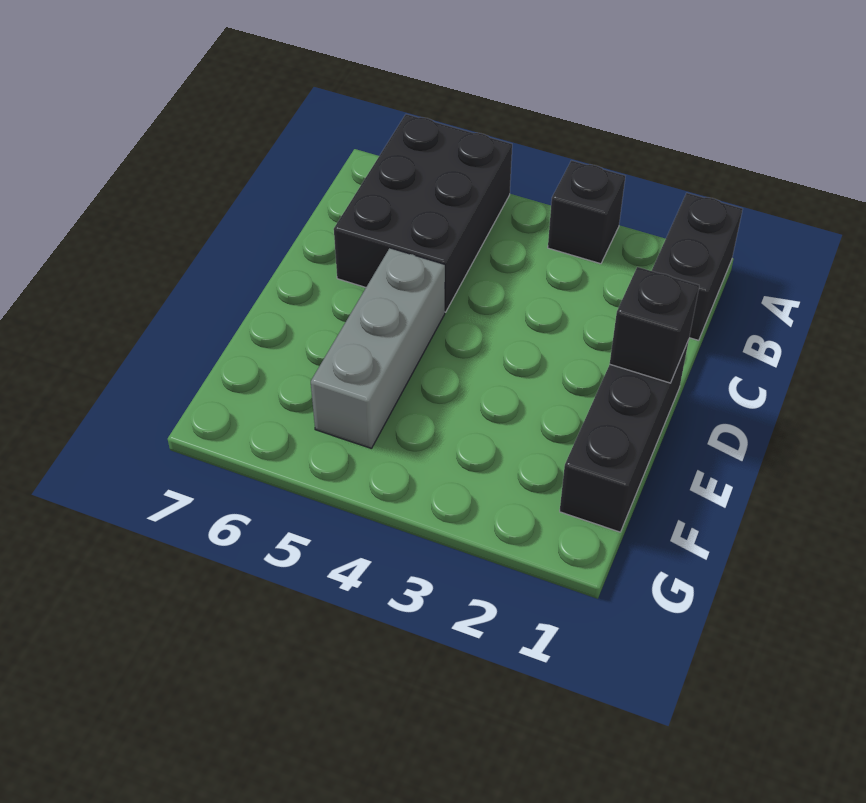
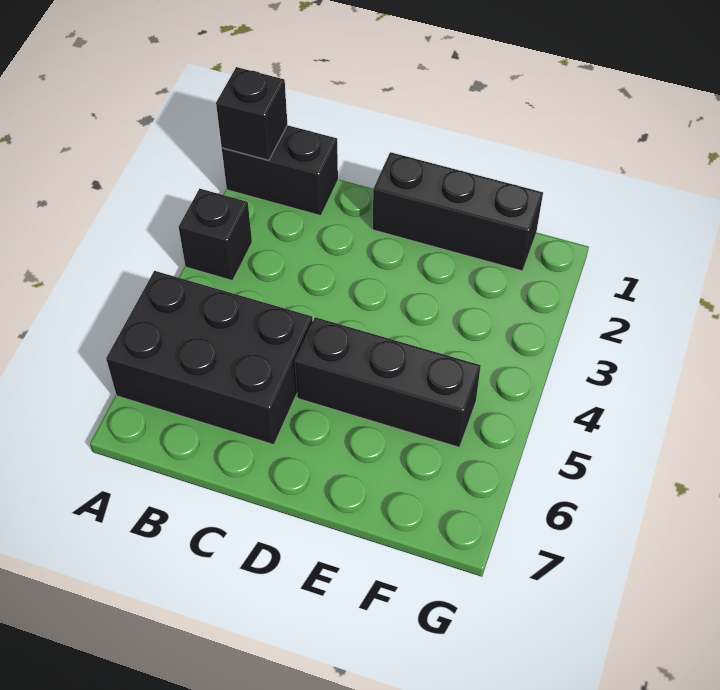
black brick D1 level 2 -> black brick A1 level 2
grey brick D5:F5 level 1 -> black brick D5:F5 level 1

